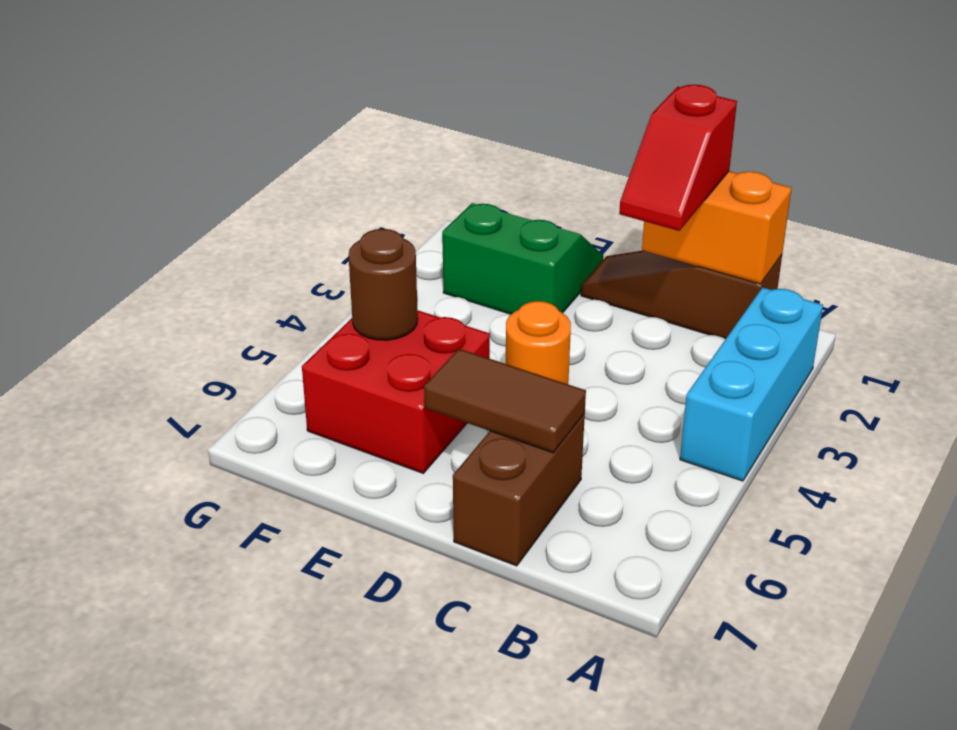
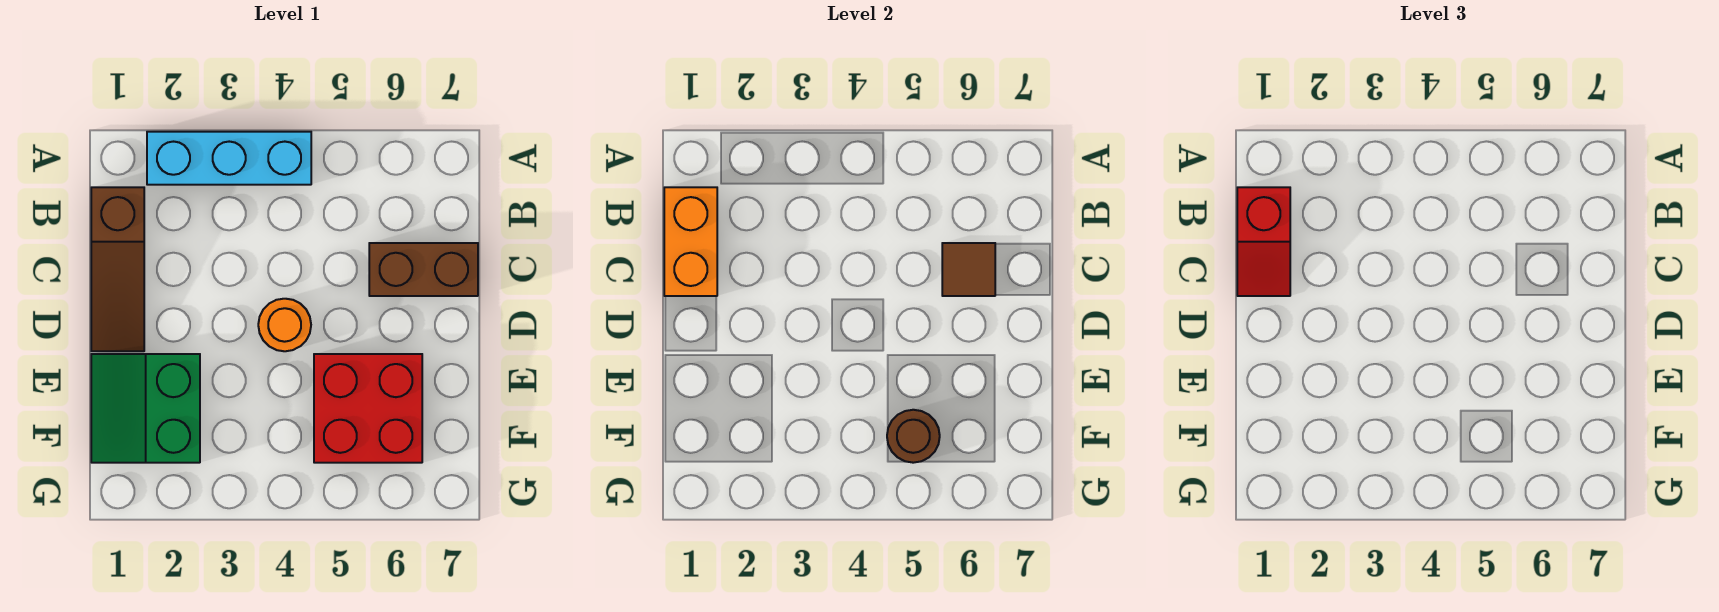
red slope C1:C2 level 3 top 1 -> red slope B1:C1 level 3 top B
brown tile C6:D6 level 2 -> brown tile C6 level 2

